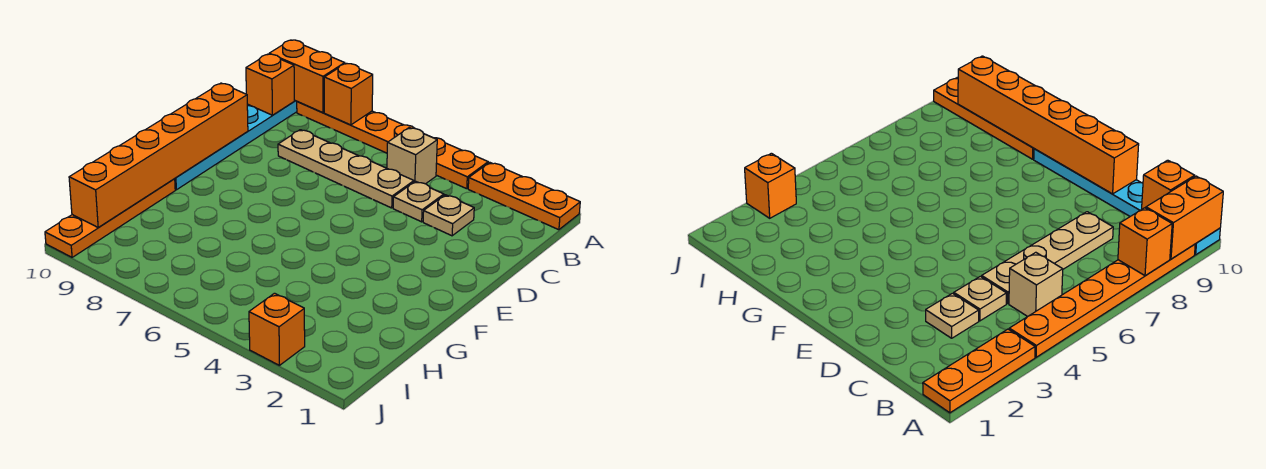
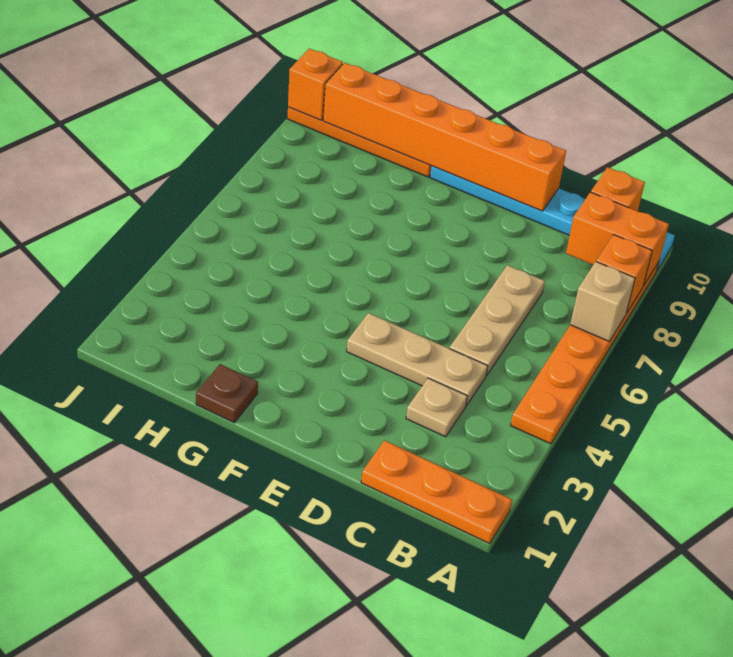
orange plate A1:A3 level 1 -> orange plate A1:C1 level 1
orange brick A9:A10 level 2 -> orange brick A9:B9 level 2
tan brick B5 level 1 -> tan brick A7 level 2
tan plate C4 level 1 -> tan plate C4:E4 level 1
tan plate C5:C8 level 1 -> tan plate C5:C7 level 1
none -> brown plate G1 level 1
orange brick J3 level 1 -> orange brick J10 level 2

